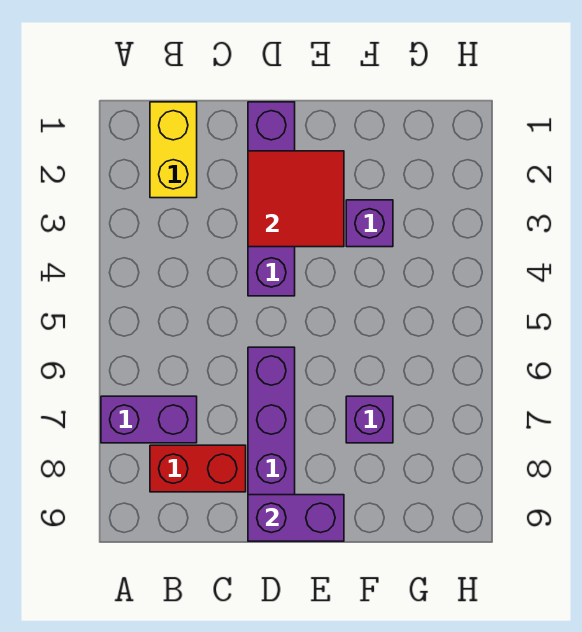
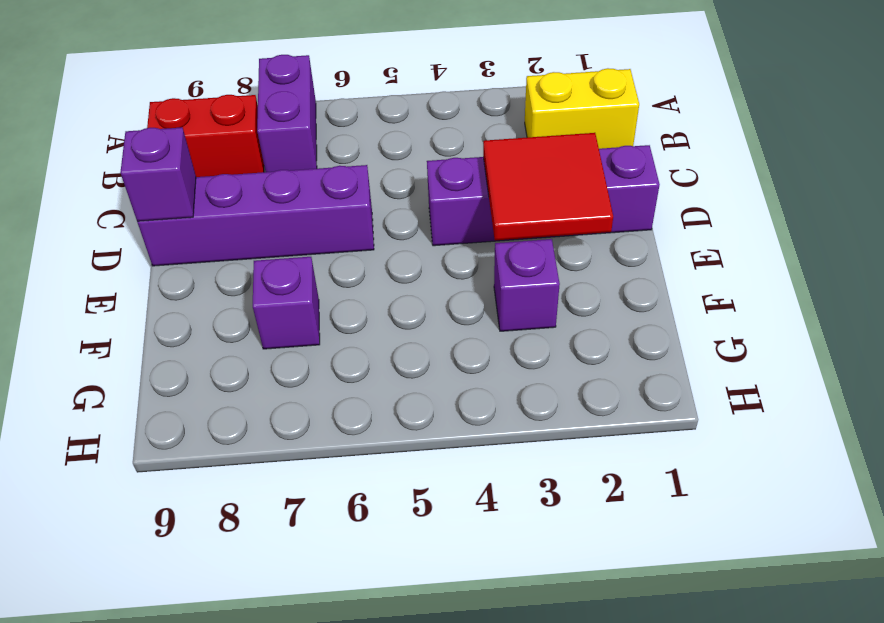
red brick B8:C8 level 1 -> red brick B8:B9 level 1
purple brick D9:E9 level 2 -> purple brick D9 level 2

